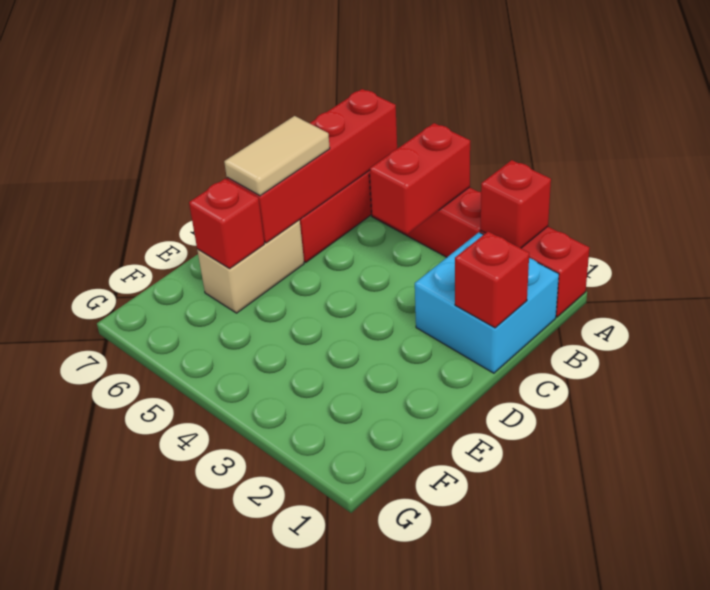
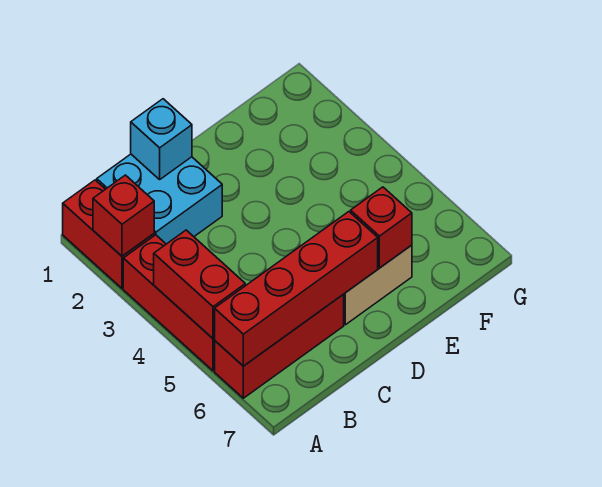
red brick A4:B4 level 2 -> red brick A4:A5 level 2
red brick C1 level 2 -> cyan brick C1 level 2
tan tile C6:D6 level 3 -> none

